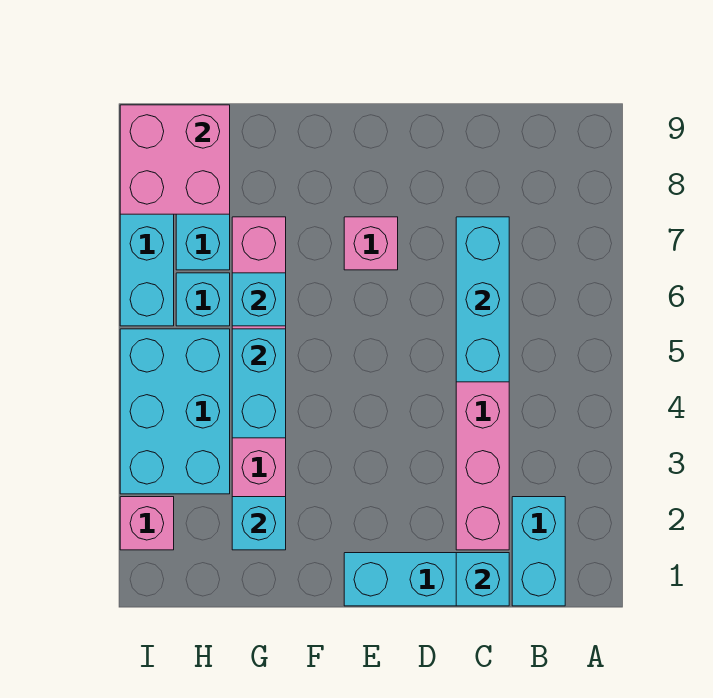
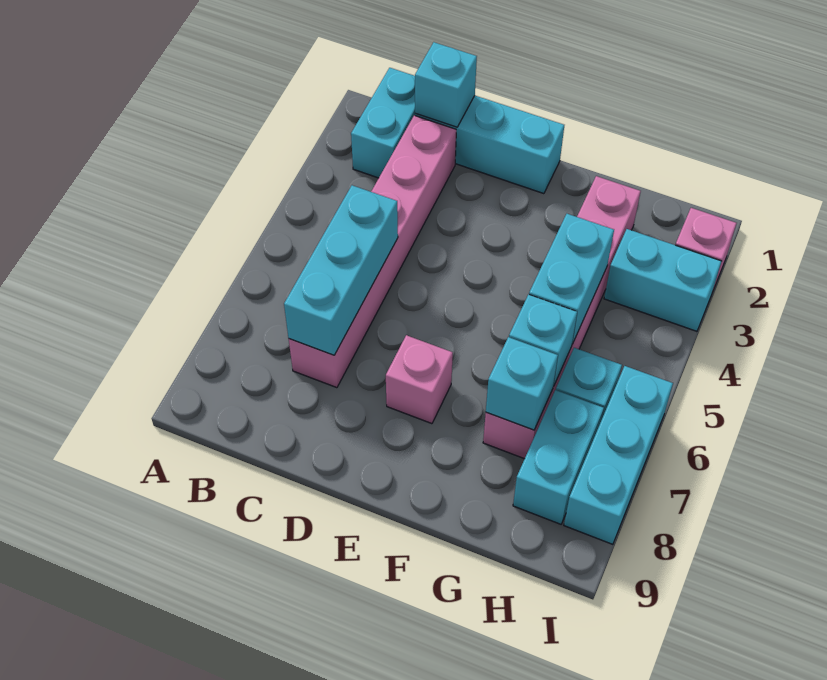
cyan brick G2 level 2 -> cyan brick G7 level 2
cyan brick H3:I5 level 1 -> cyan brick H3:I3 level 1
pink brick H8:I9 level 2 -> none

